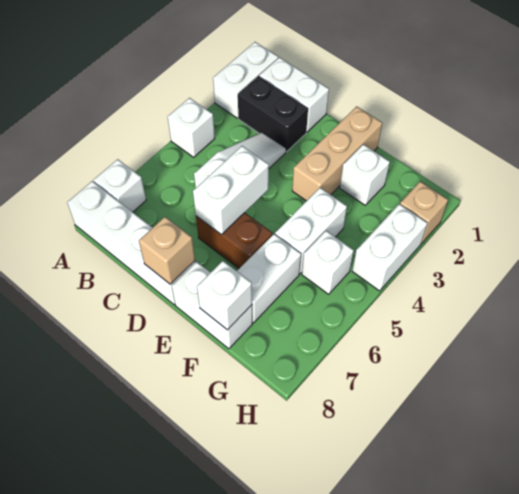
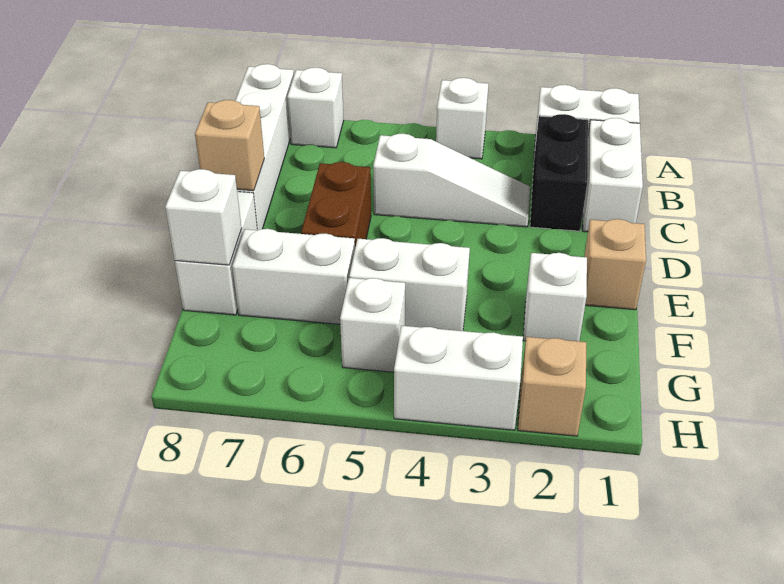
white brick D5:D6 level 2 -> none
tan brick E1:E3 level 1 -> tan brick E1 level 1

